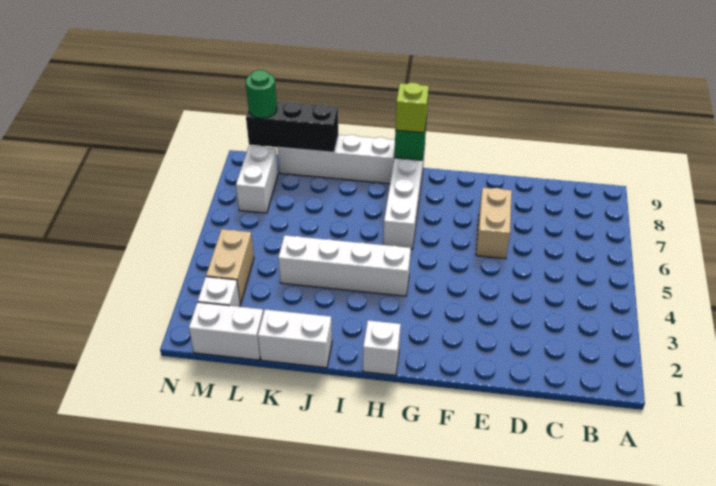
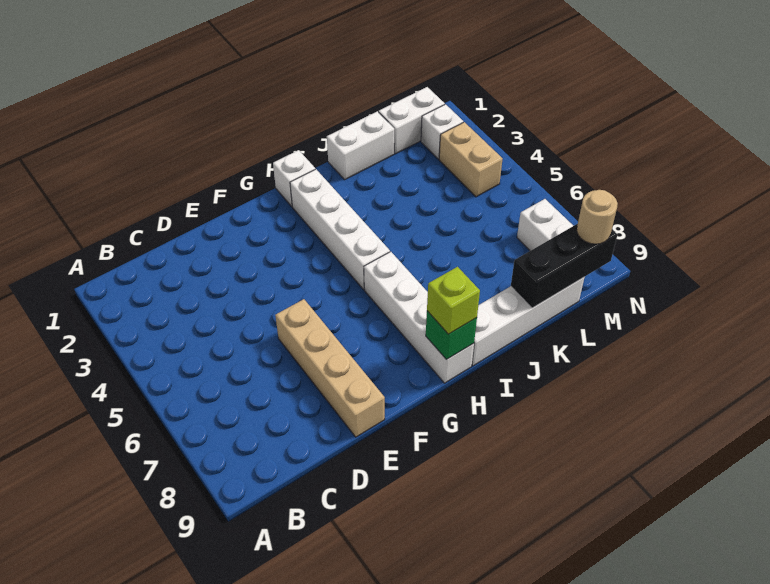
tan brick E6:E7 level 1 -> tan brick E6:E9 level 1
white brick H4:K4 level 1 -> white brick H2:H5 level 1
green round brick M9 level 3 -> tan round brick M9 level 3

